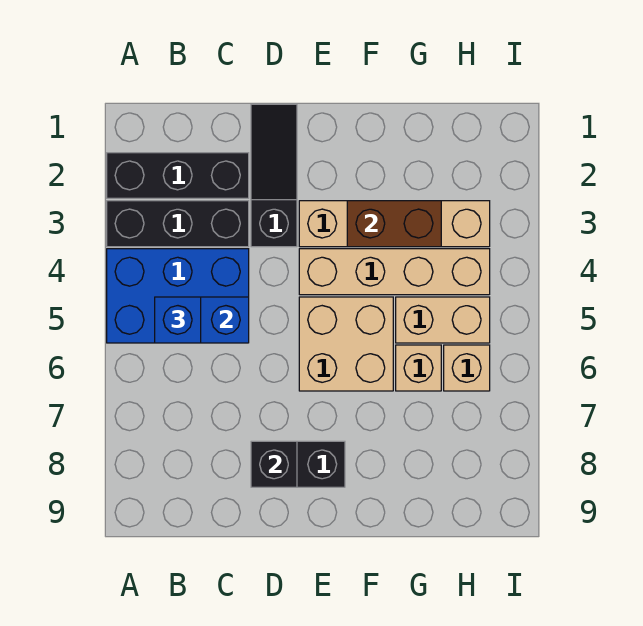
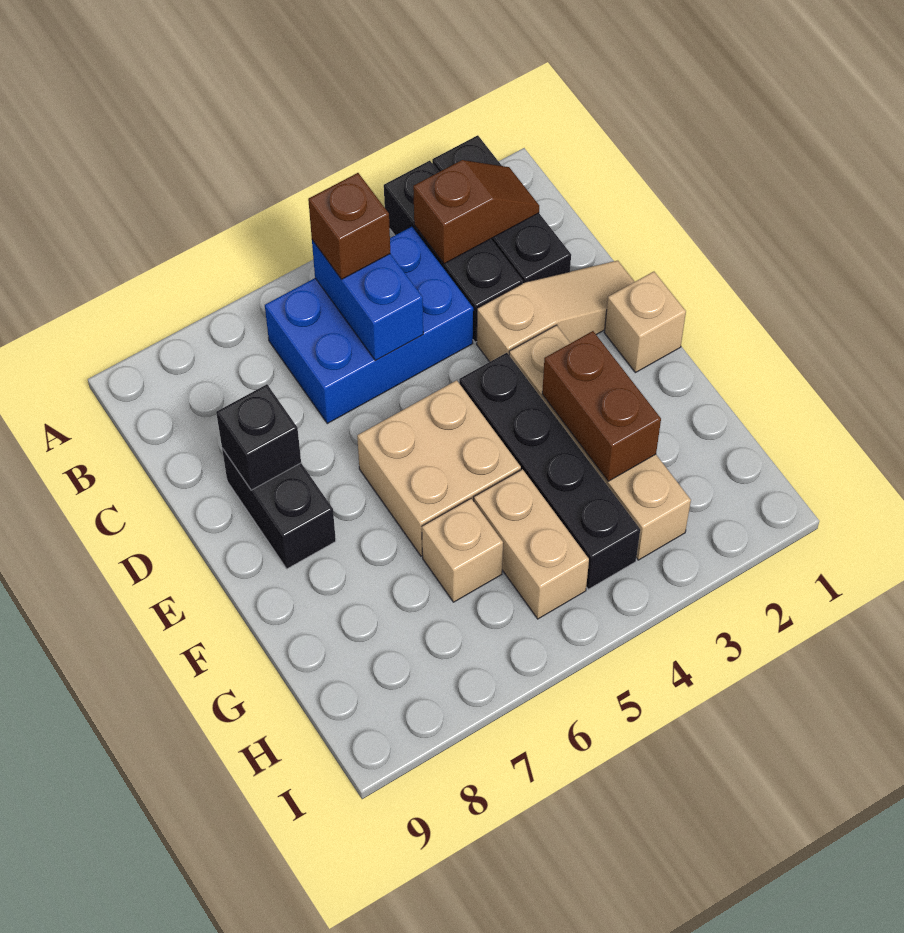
blue brick A4:C5 level 1 -> blue brick B4:C6 level 1
none -> brown slope B2:B3 level 2 top 3
blue brick B5 level 3 -> brown brick B5 level 3
black slope D1:D3 level 1 top 3 -> tan slope D1:D3 level 1 top 3
tan brick E4:H4 level 1 -> black brick E4:H4 level 1
tan brick H6 level 1 -> tan brick E1 level 1

